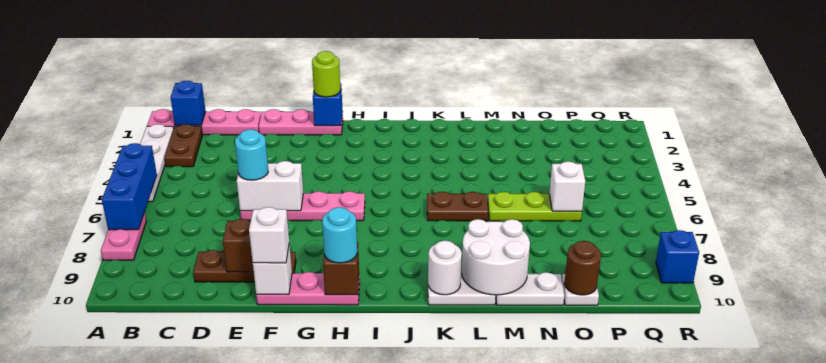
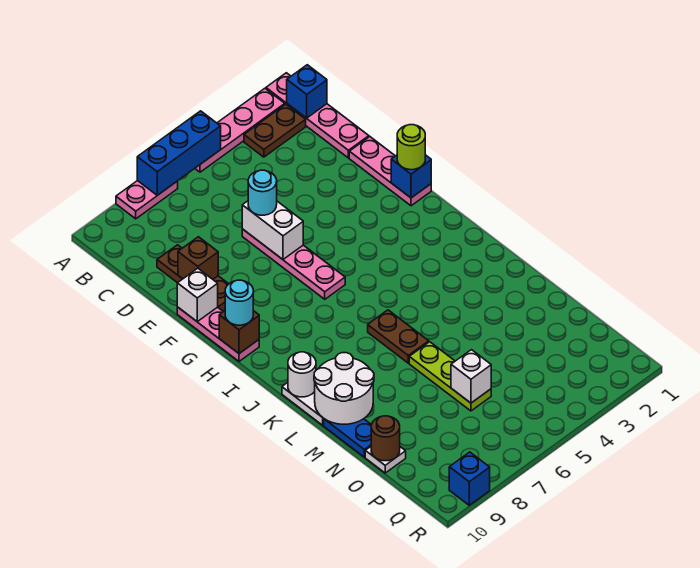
white plate A2:A5 level 1 -> pink plate A2:A5 level 1
white brick F10 level 3 -> none
white plate M10:N10 level 1 -> blue plate M10:N10 level 1

